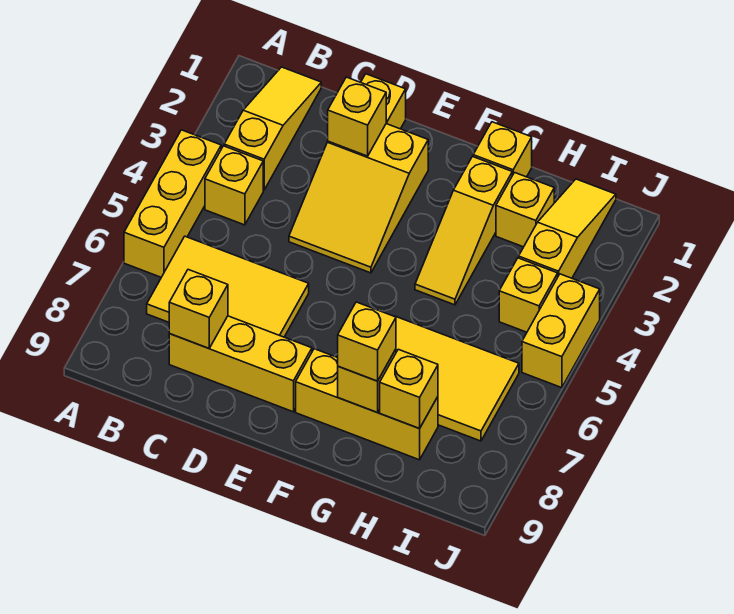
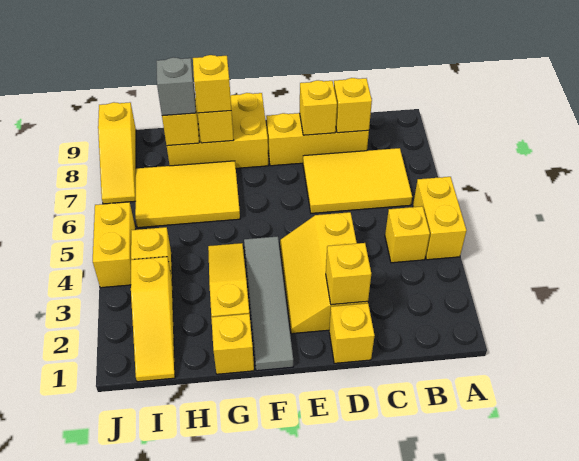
yellow brick A4:A6 level 1 -> yellow brick A4:A5 level 1
yellow slope B1:B3 level 1 top 3 -> yellow slope J7:J9 level 1 top 9
yellow slope D2:E4 level 1 top 2 -> yellow slope D2:E4 level 1 top D
none -> grey tile F1:F4 level 1
yellow brick F8:H8 level 1 -> yellow brick F8:H9 level 1
yellow brick H2 level 1 -> yellow brick D8 level 2
none -> grey brick H8 level 3

